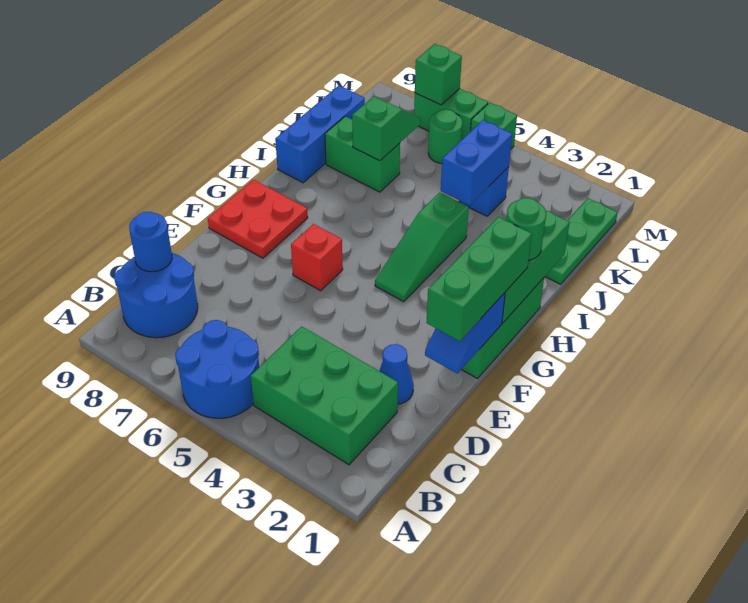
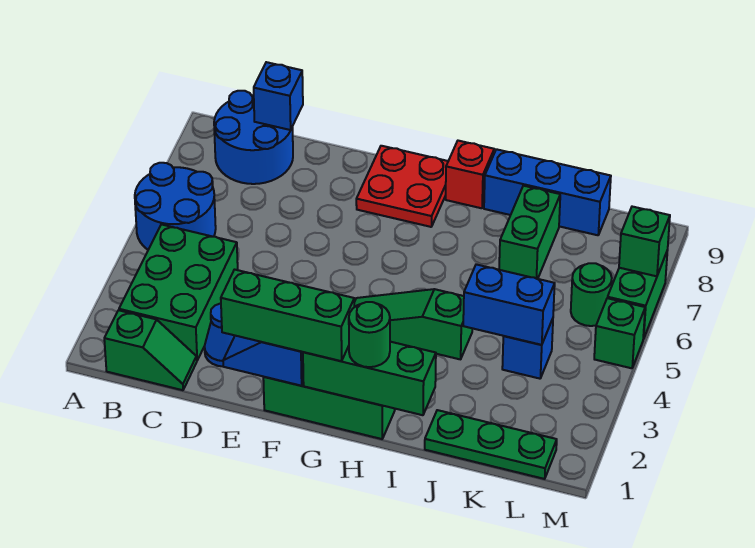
blue round brick C9 level 2 -> blue brick C9 level 2
red brick F6 level 1 -> red brick H9 level 1
green slope J7:K7 level 2 top J -> green slope B1:C1 level 1 top B

